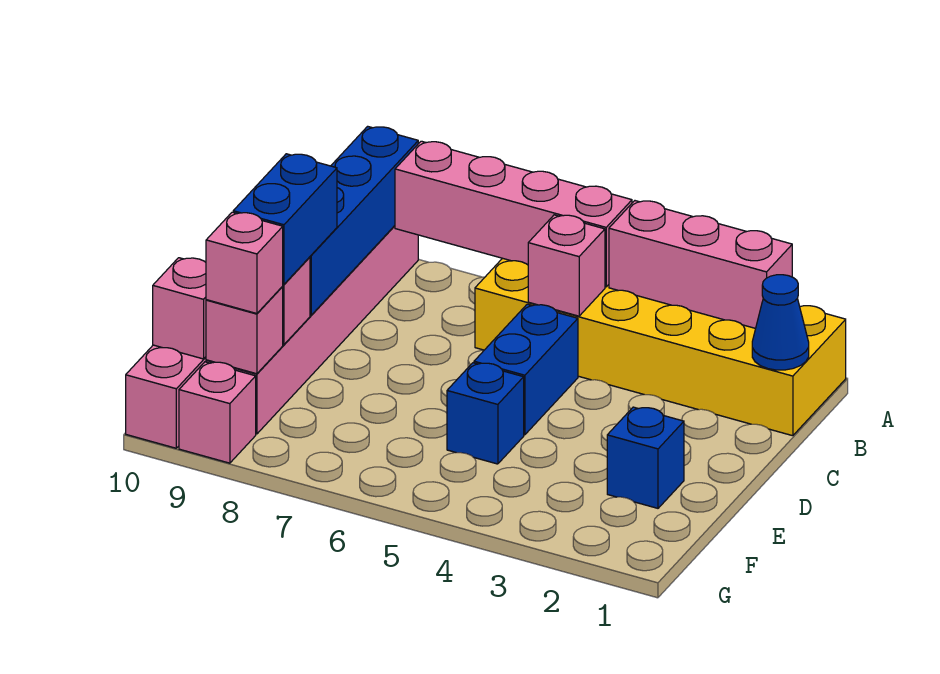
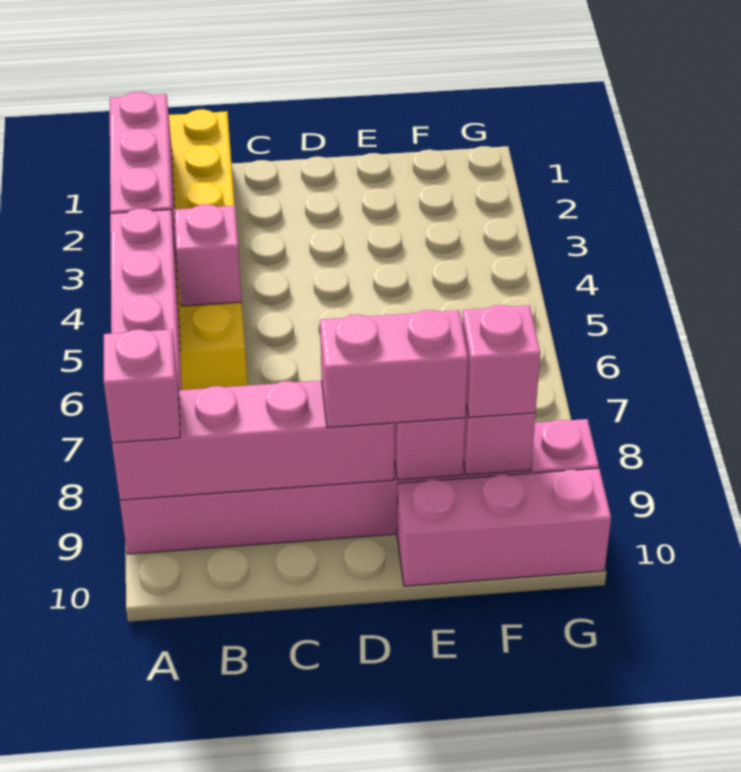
blue brick A9:D9 level 2 -> pink brick A9:D9 level 2
blue cone B1 level 2 -> none
blue brick C5:D5 level 1 -> none
blue brick D9:E9 level 3 -> pink brick D9:E9 level 3
blue brick E2 level 1 -> none
blue brick E5 level 1 -> none
pink brick F10 level 2 -> pink brick A9 level 3

